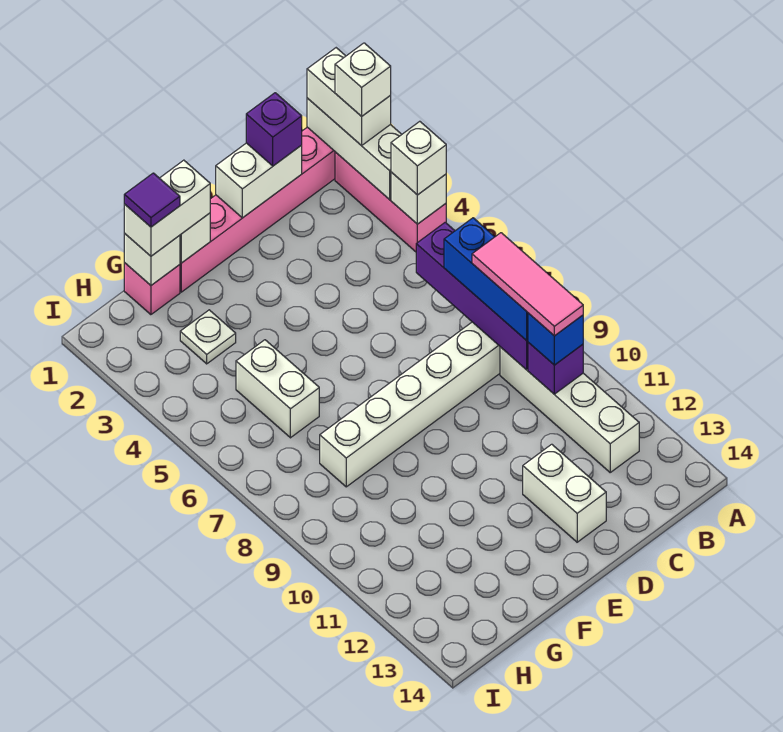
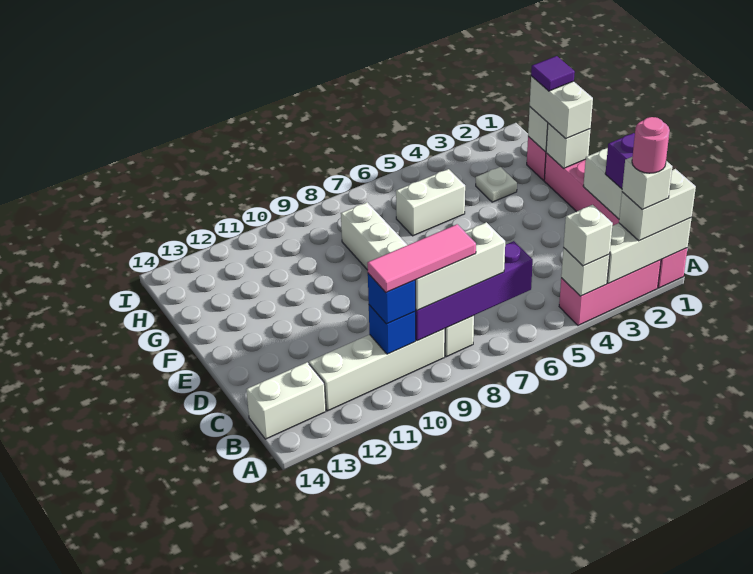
none -> pink round brick A2 level 5
blue brick B7:B9 level 3 -> white brick B7:B9 level 3
purple brick B10 level 2 -> blue brick B10 level 2
white brick D12:D13 level 1 -> white brick B13:B14 level 1

